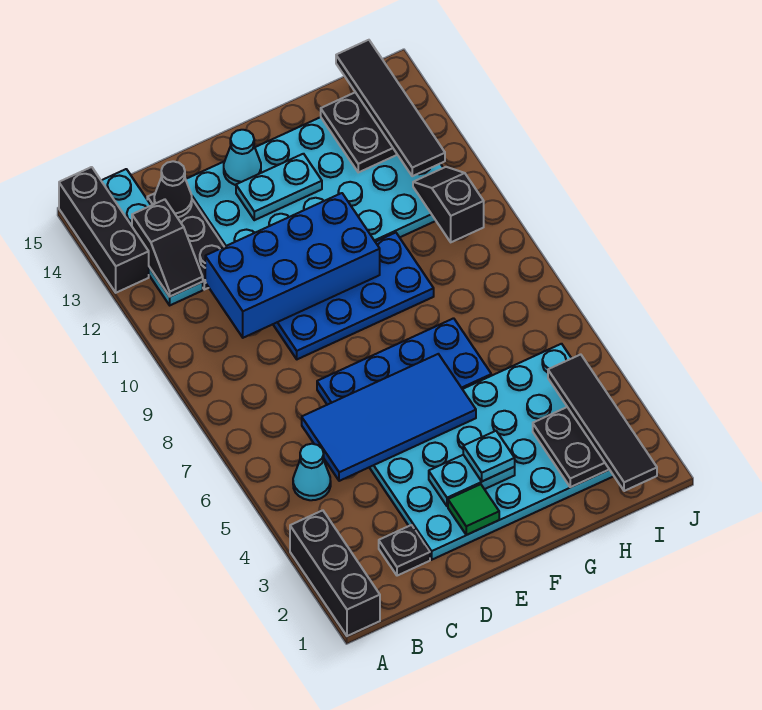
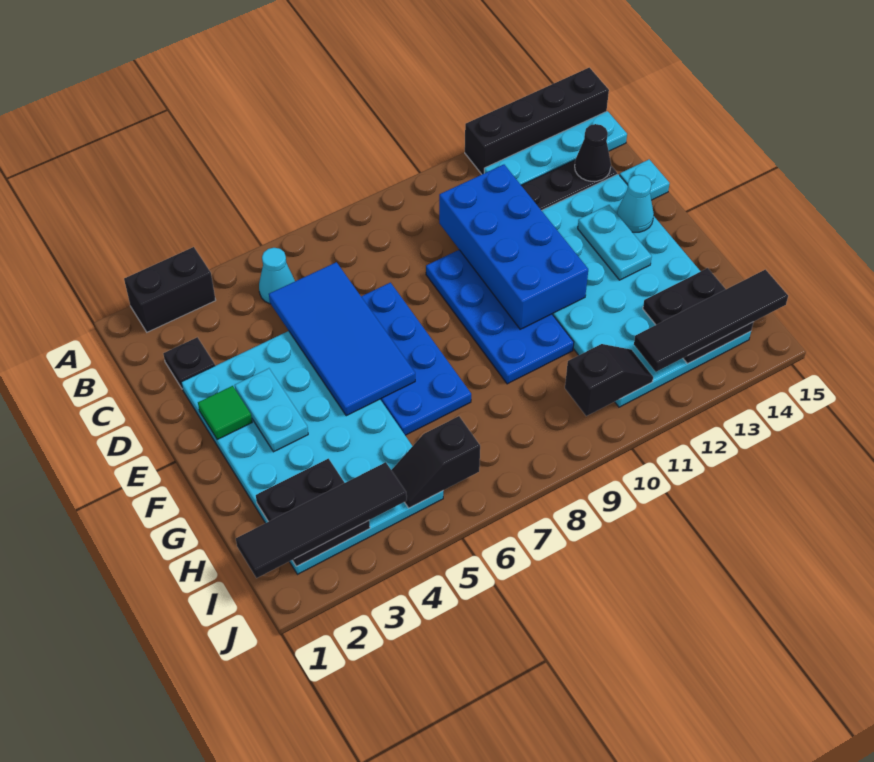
black brick A1:A3 level 1 -> black brick A2:A3 level 1
black brick A13:A15 level 1 -> black brick A12:A15 level 1
black slope B12:B13 level 2 top 13 -> black slope I5:I6 level 2 top 6
cyan plate F3 level 3 -> cyan plate D15 level 1

